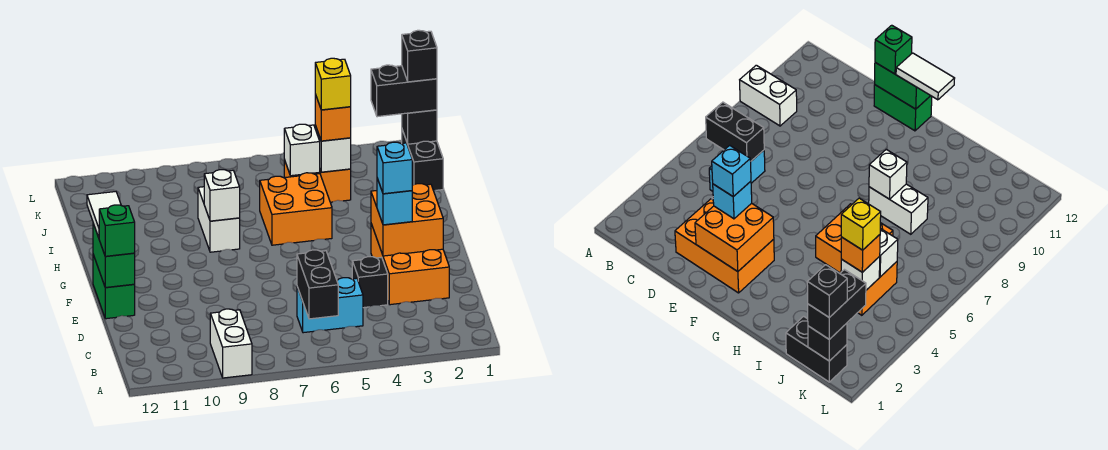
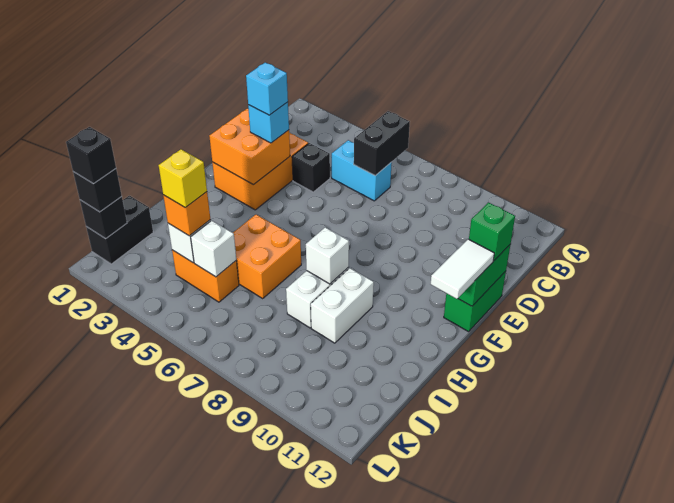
white brick A9:B9 level 1 -> white brick H9:I9 level 1
black brick K1:K2 level 3 -> black brick K1 level 3

